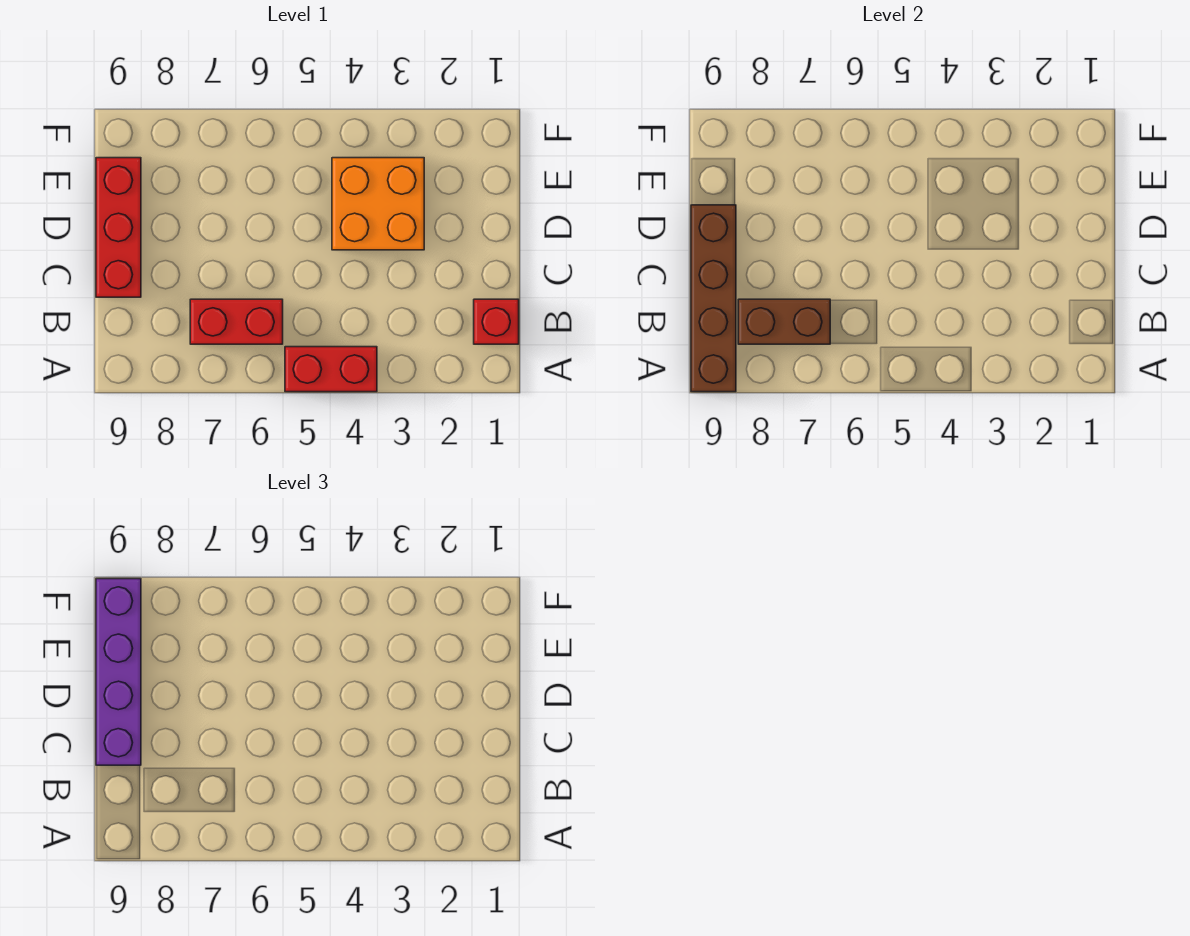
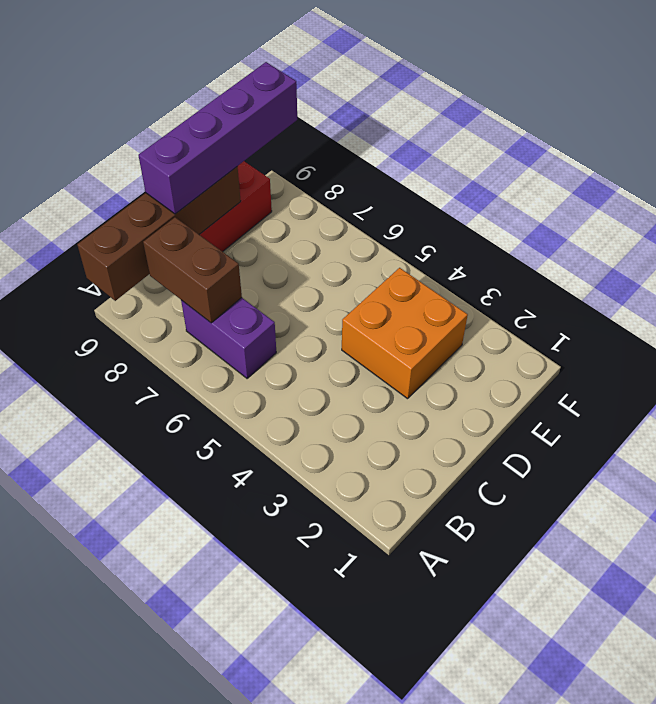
red brick A4:A5 level 1 -> none
red brick B1 level 1 -> none
red brick B6:B7 level 1 -> purple brick B6:B7 level 1

